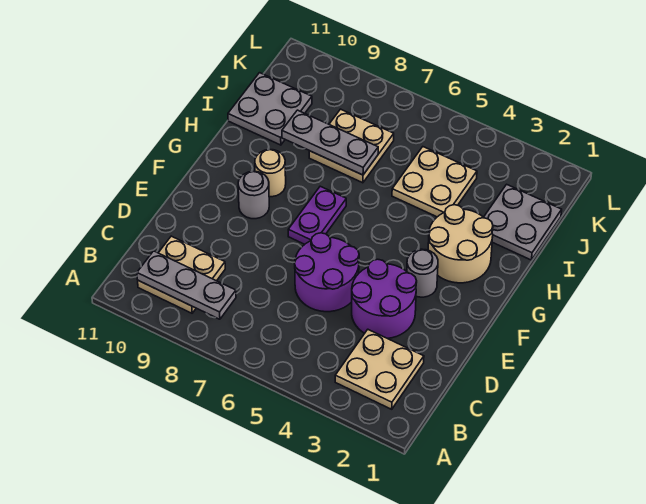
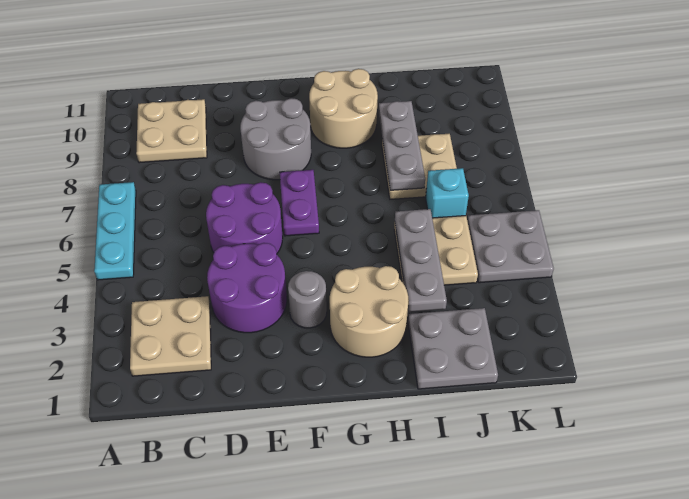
none -> cyan plate A5:A7 level 1
grey plate B8:B10 level 2 -> grey plate I3:I5 level 2
purple plate F7:G7 level 1 -> purple plate F6:F7 level 1
grey round brick F9 level 1 -> grey round brick E8:F9 level 1
tan round brick G9 level 1 -> tan round brick G9:H10 level 1
grey plate I10:J11 level 1 -> grey plate K4:L5 level 1
none -> cyan brick J6 level 1

